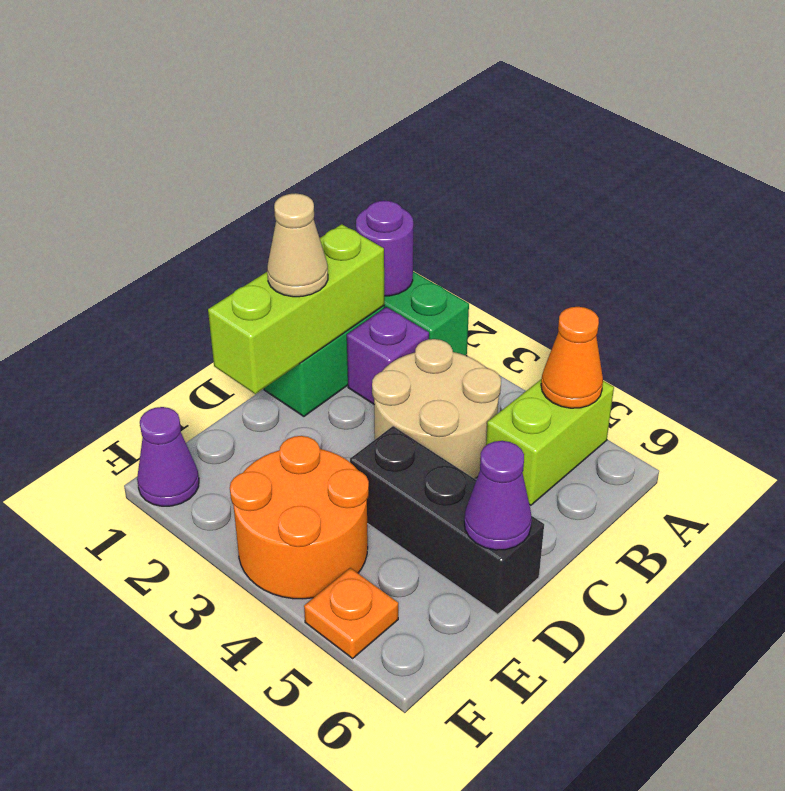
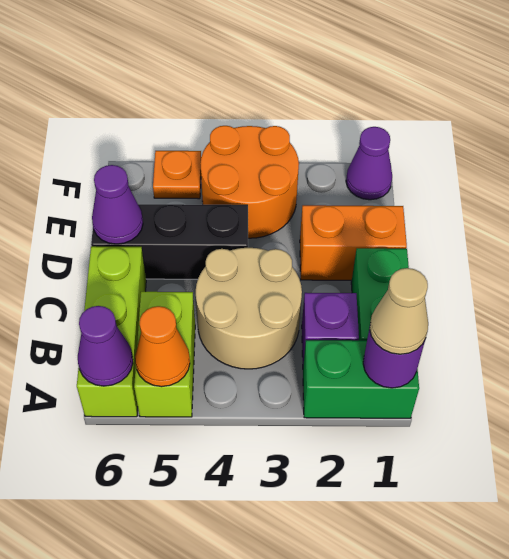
none -> purple cone A6 level 2
lime brick B1:D1 level 2 -> lime brick A6:C6 level 1
tan cone C1 level 3 -> tan cone A1 level 3
none -> orange brick D1:D2 level 1

